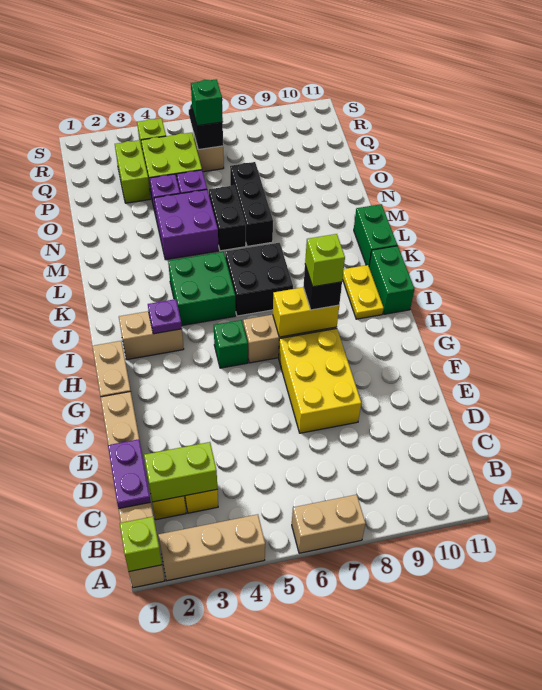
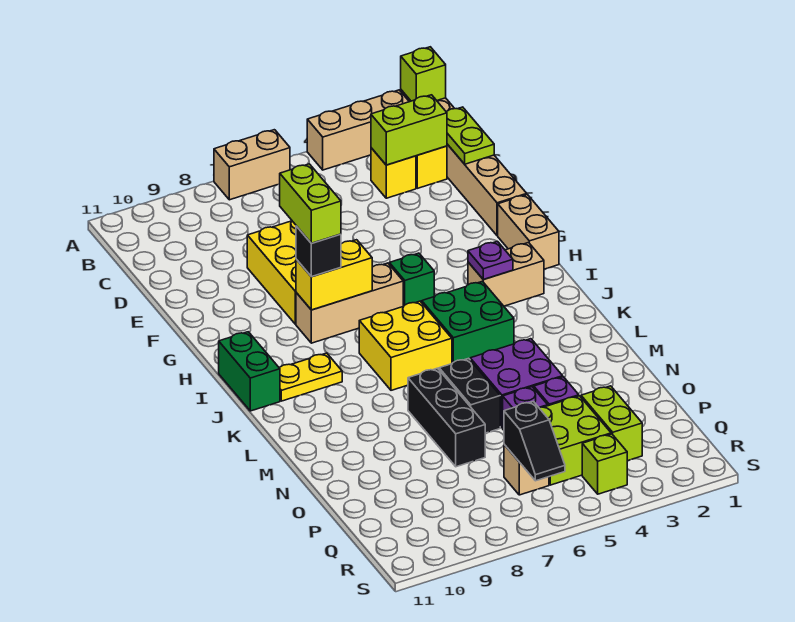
purple plate C1:D1 level 2 -> lime plate C1:D1 level 2
lime brick H8 level 4 -> lime brick G8:H8 level 4
yellow plate I10:J10 level 1 -> yellow plate J9:J10 level 1
black brick J6:K7 level 1 -> yellow brick J6:K7 level 1
green brick K11:L11 level 1 -> none
green brick Q6 level 3 -> none

